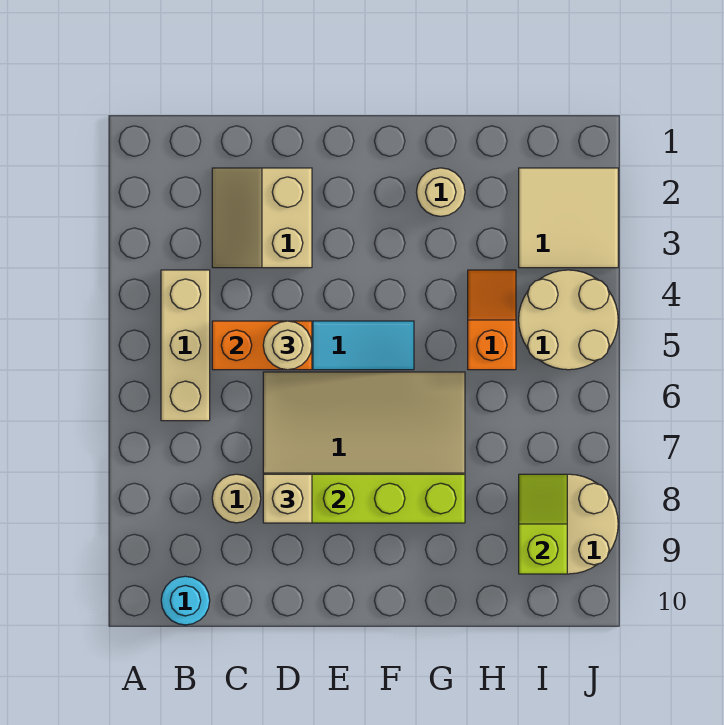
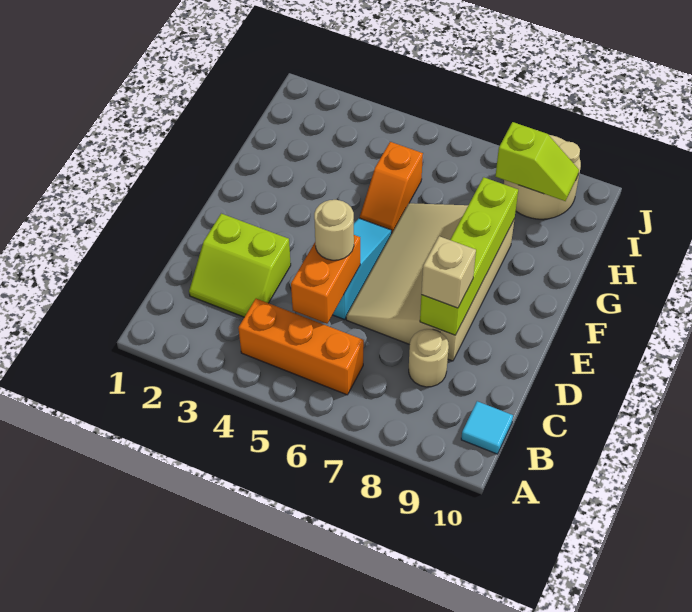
tan brick B4:B6 level 1 -> orange brick B4:B6 level 1
cyan round brick B10 level 1 -> cyan tile B10 level 1
tan slope C2:D3 level 1 top D -> lime slope C2:D3 level 1 top D
tan round brick G2 level 1 -> none
orange slope H4:H5 level 1 top 5 -> orange slope G5:H5 level 1 top H
tan tile I2:J3 level 1 -> none
tan round brick I4:J5 level 1 -> none
lime slope I8:I9 level 2 top 9 -> lime slope I8:I9 level 2 top 8

